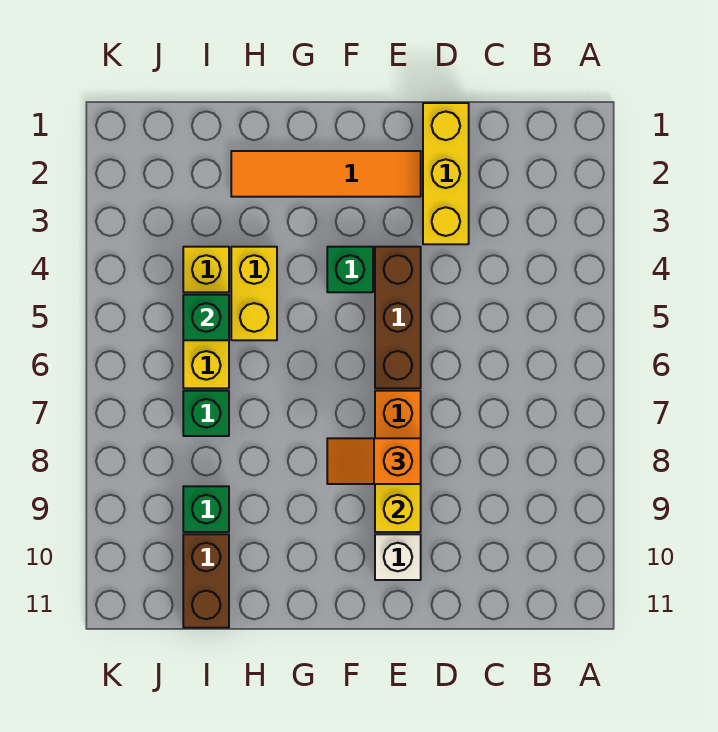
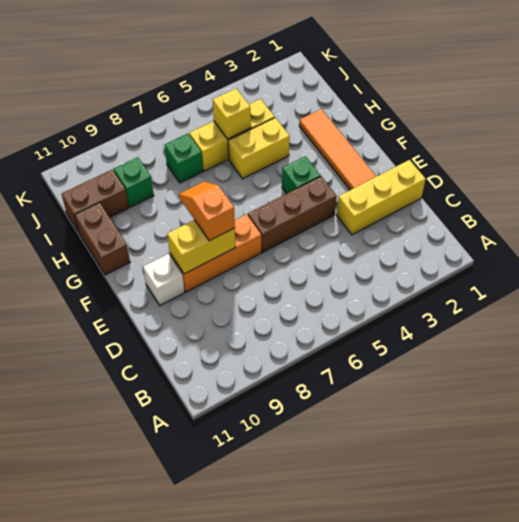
none -> brown brick G11:H11 level 1
green brick I5 level 2 -> yellow brick I5 level 2

